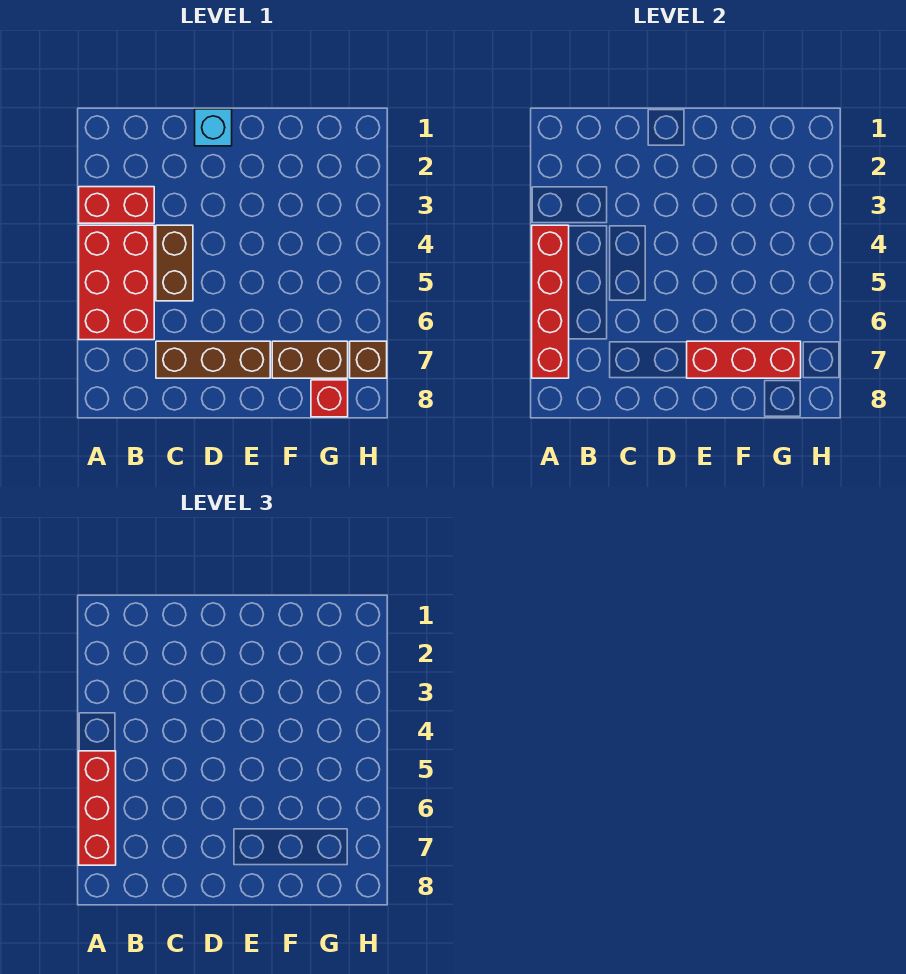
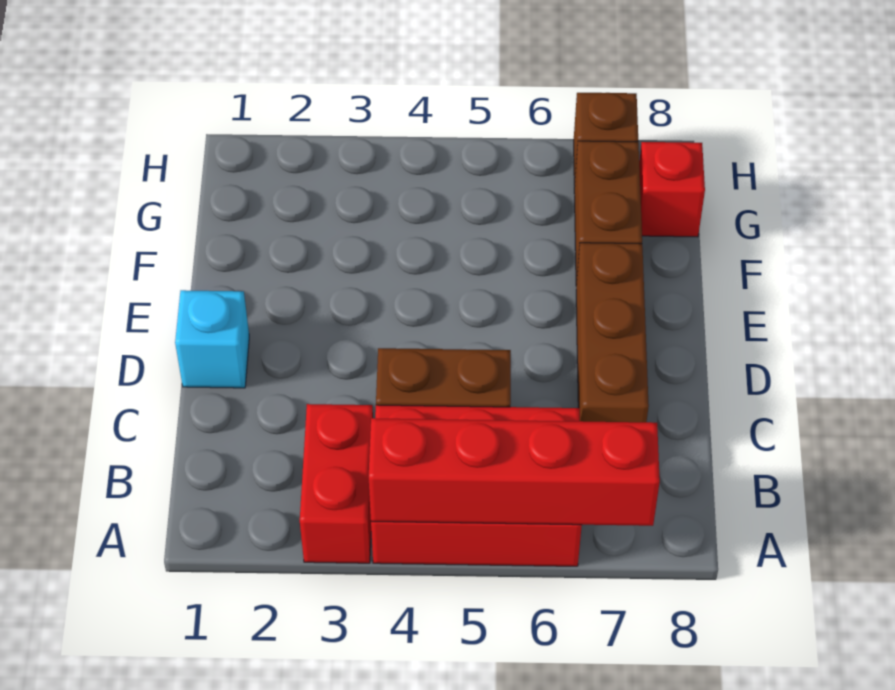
red brick A5:A7 level 3 -> none
red brick E7:G7 level 2 -> none

